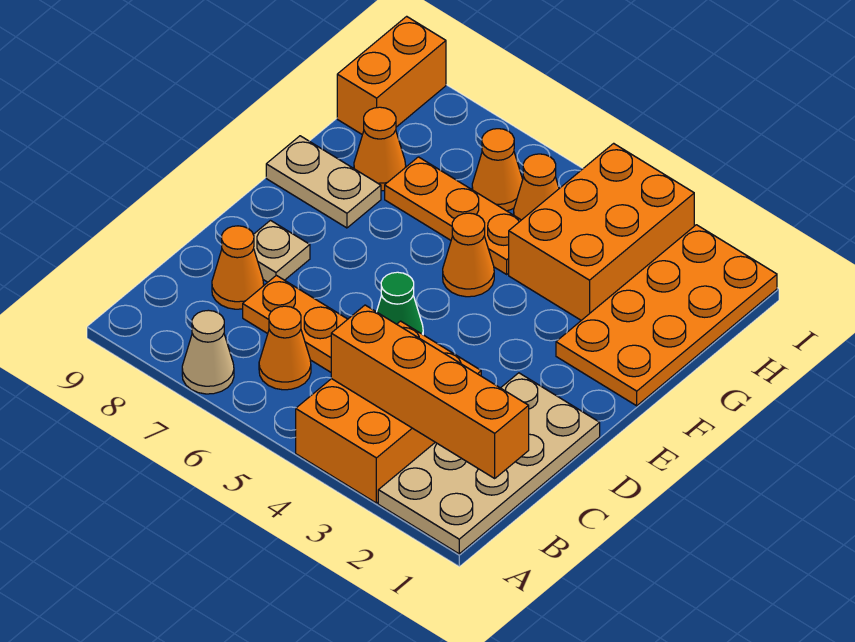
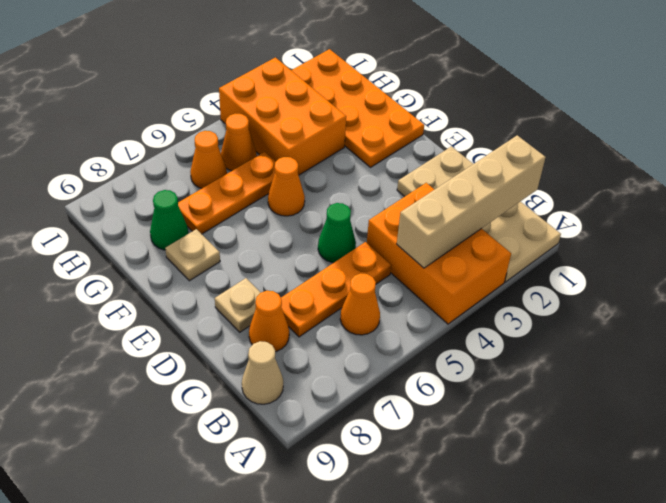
tan cone A7 level 1 -> tan cone B9 level 1
orange brick B1:B4 level 2 -> tan brick B1:B4 level 2
tan plate F8:F9 level 1 -> tan plate F8 level 1
orange cone G8 level 1 -> green cone G8 level 1
orange brick H9:I9 level 1 -> none

